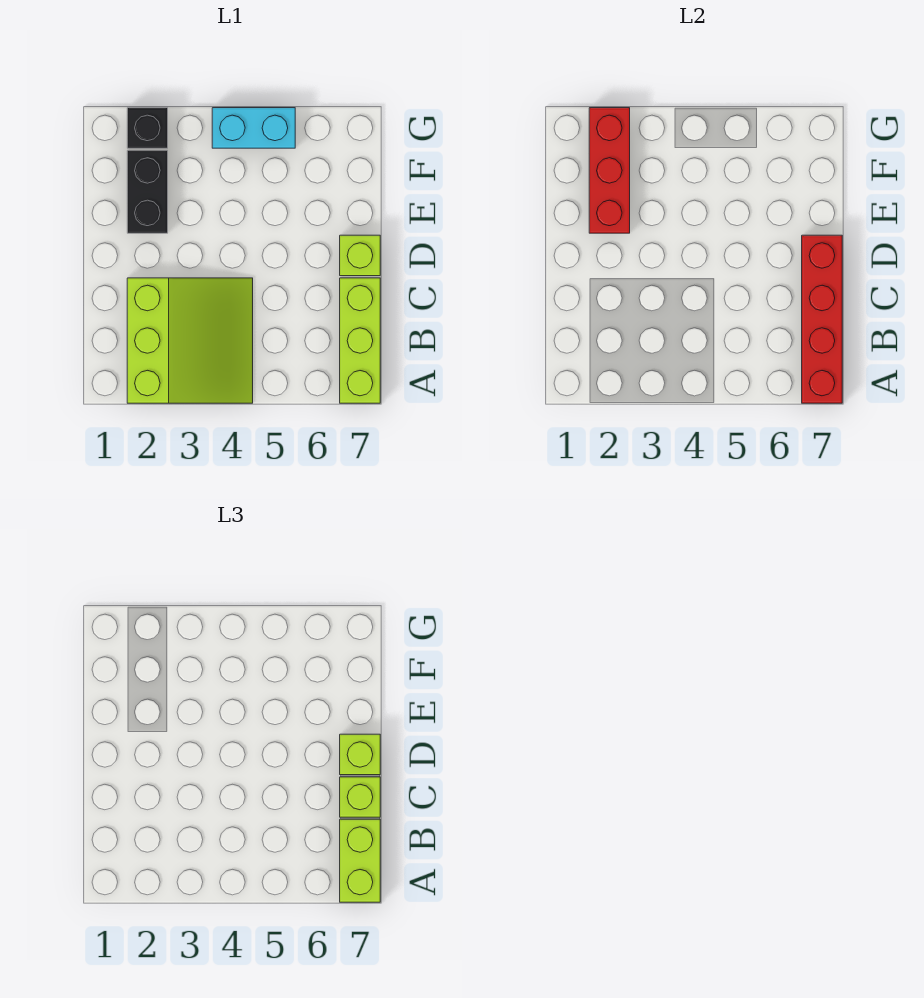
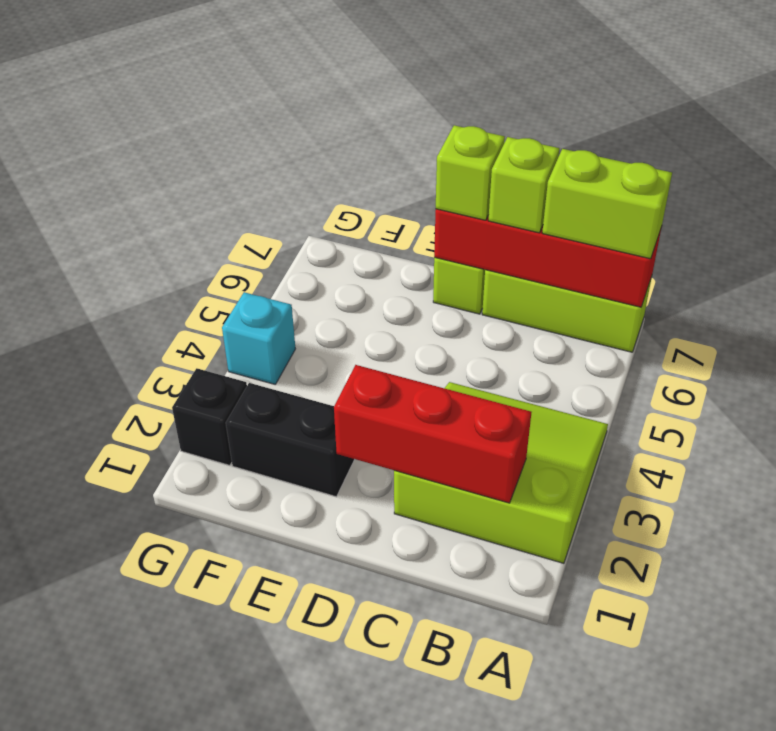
red brick E2:G2 level 2 -> red brick B2:D2 level 2
cyan brick G4:G5 level 1 -> cyan brick G4 level 1

